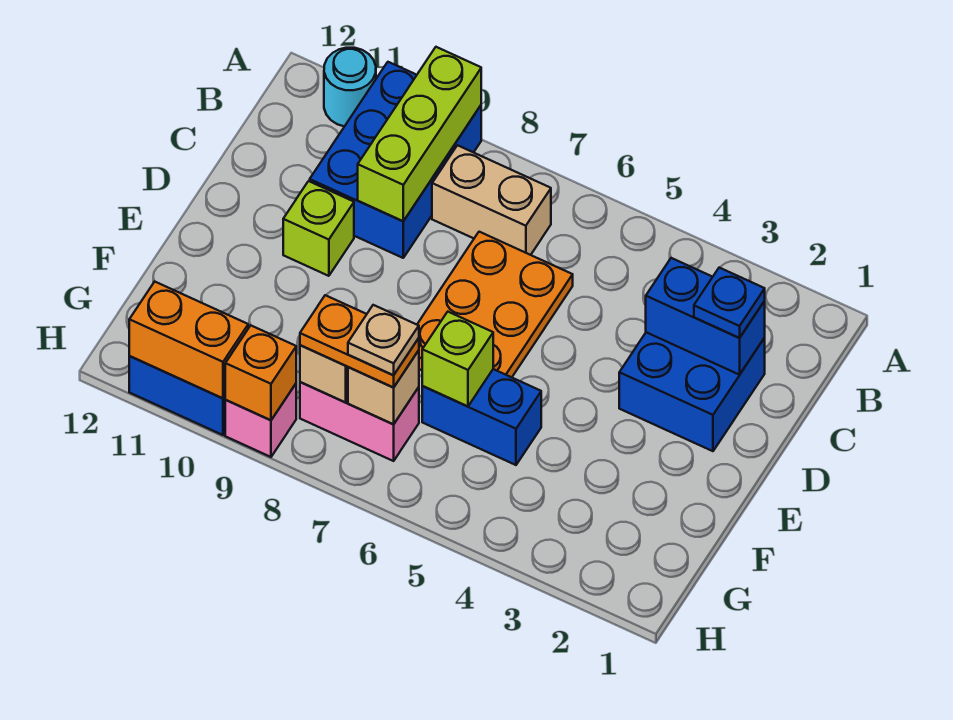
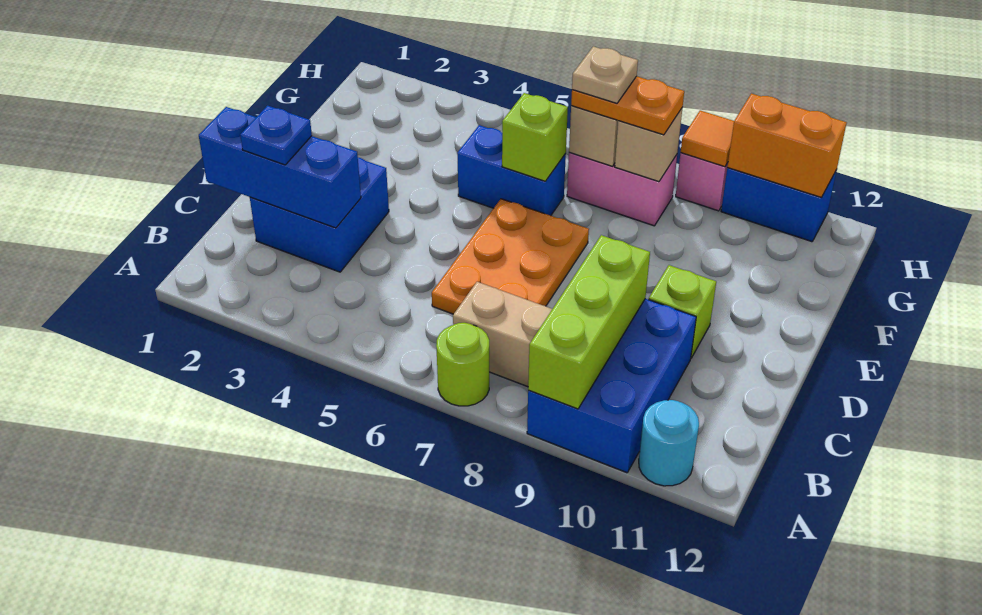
none -> lime round brick A7 level 1
blue brick C2:C3 level 2 -> blue brick C1:C3 level 2
orange brick H9 level 2 -> orange tile H9 level 2

